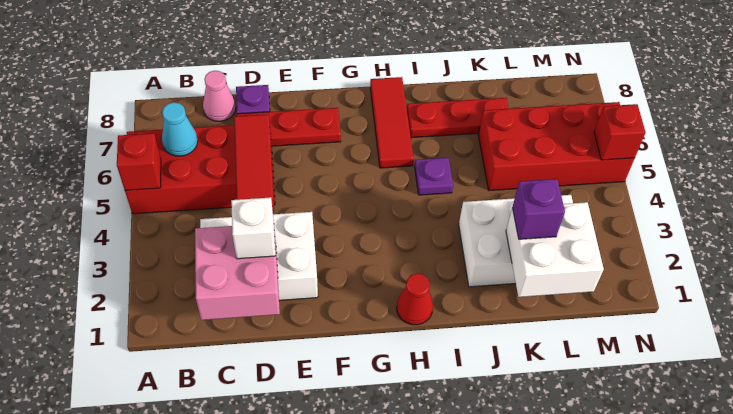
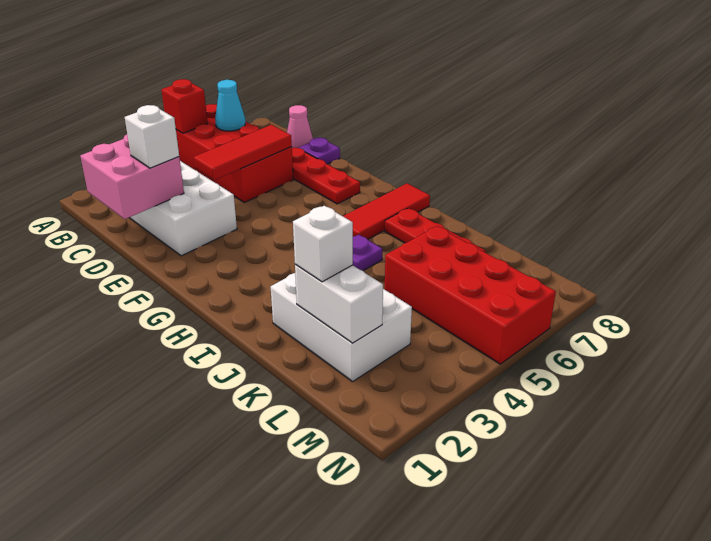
red cone H1 level 1 -> none
white brick K1:L2 level 2 -> white brick K2:L2 level 2
purple brick K2 level 3 -> white brick K2 level 3
red brick N5 level 2 -> none

